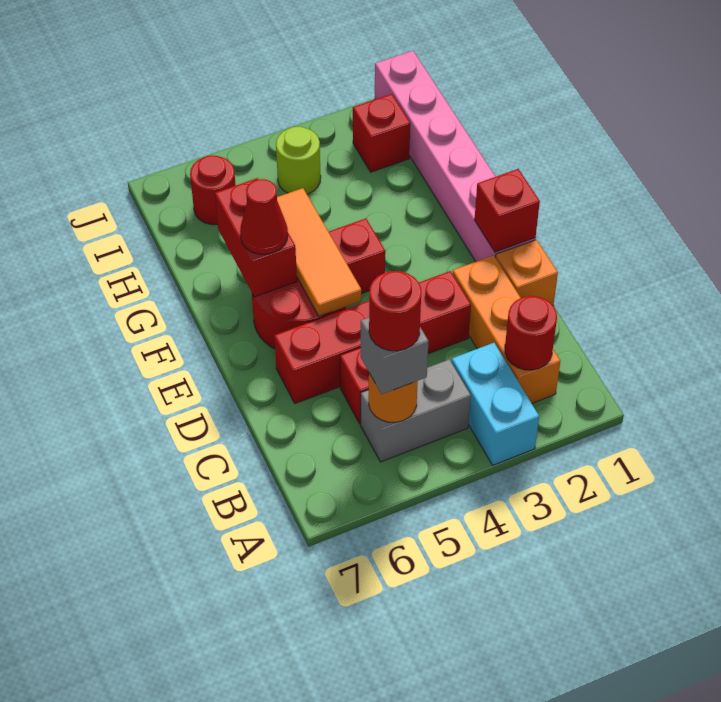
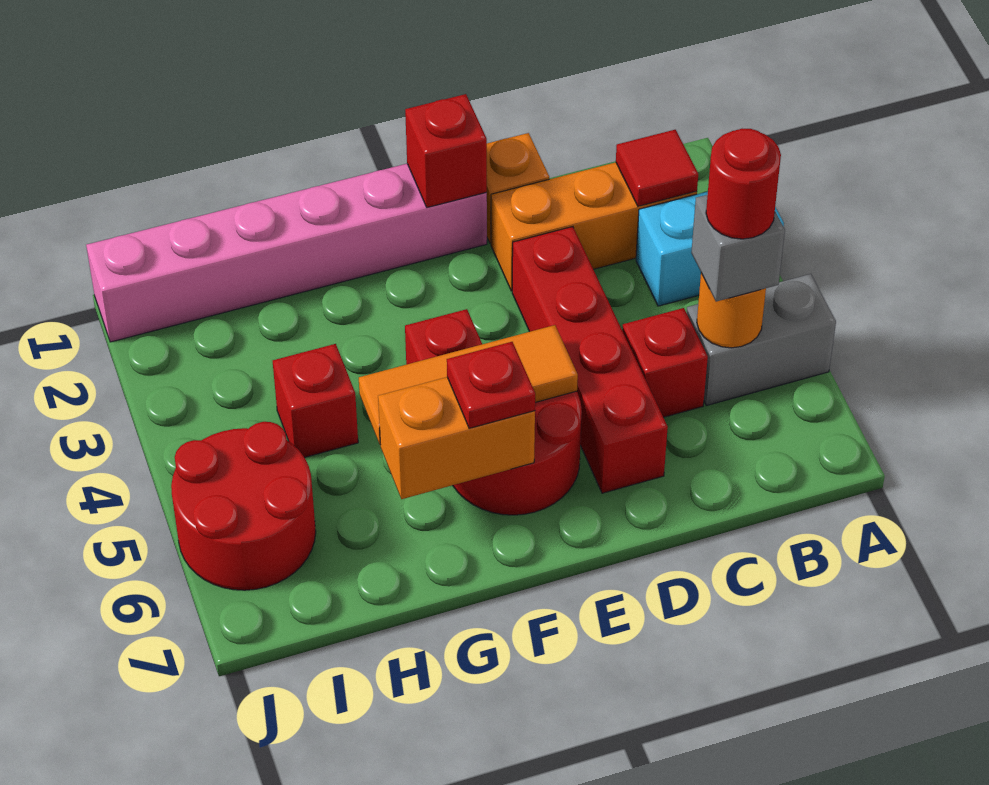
red round brick B2 level 2 -> red tile B2 level 2
grey brick B4:B5 level 1 -> grey brick A5:B5 level 1
red brick F6:G6 level 2 -> orange brick F6:G6 level 2
red cone F6 level 3 -> red plate F6 level 3
red brick I2 level 1 -> red brick H4 level 1
lime round brick I4 level 1 -> none
red round brick I6 level 1 -> red round brick I5:J6 level 1

